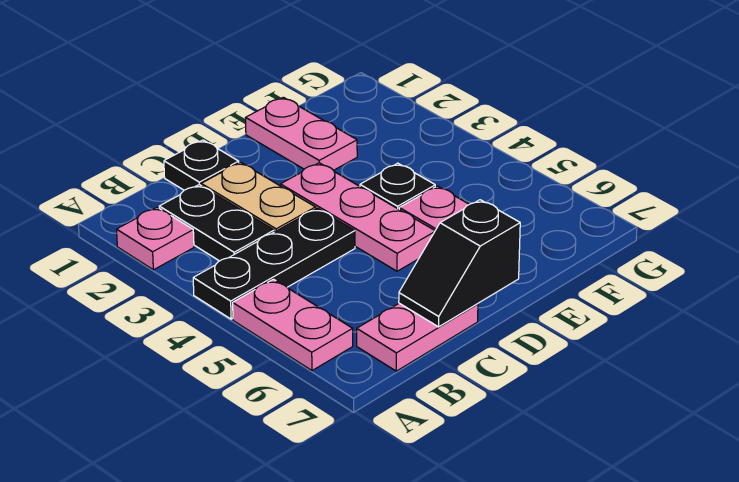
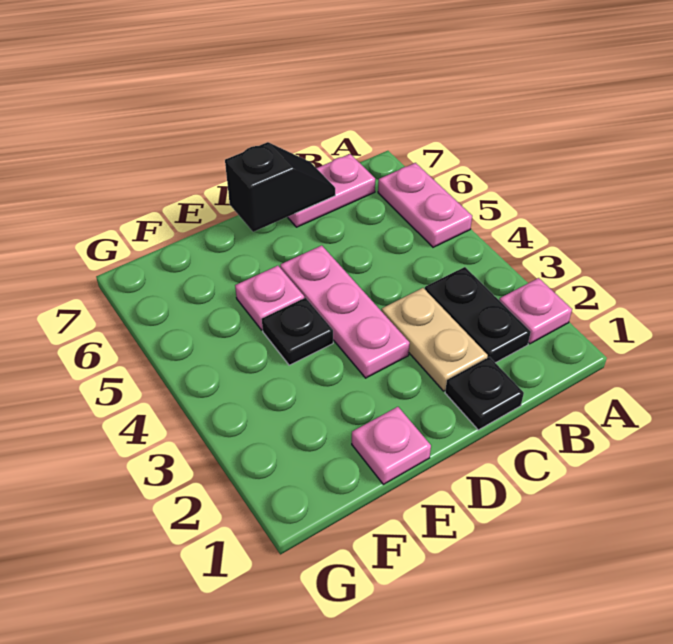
black plate A4:C4 level 1 -> none
pink plate E1:E2 level 1 -> pink plate E1 level 1

